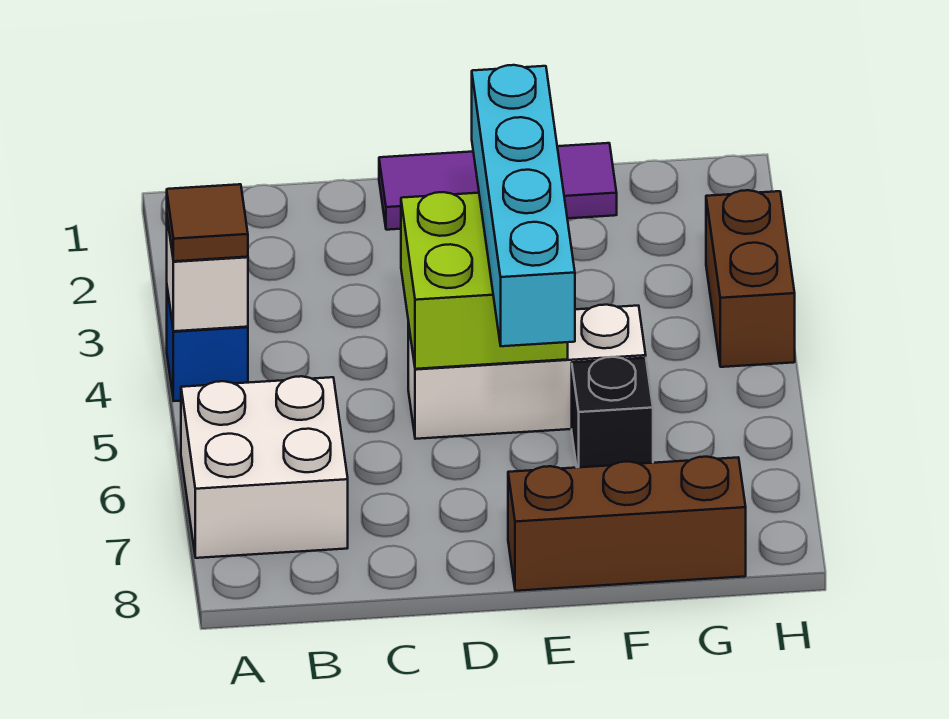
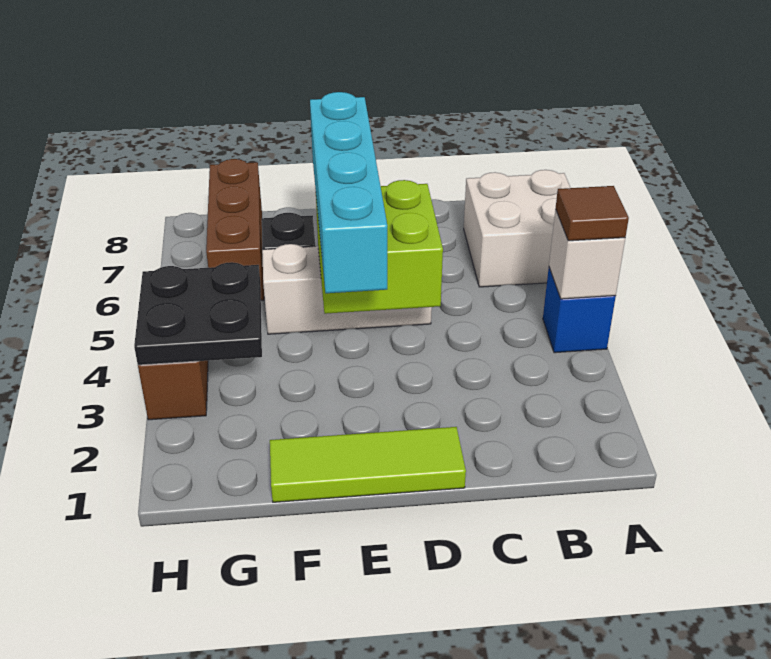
purple tile D1:F1 level 1 -> lime tile D1:F1 level 1
brown brick E8:G8 level 1 -> brown brick G6:G8 level 1
none -> black plate G3:H4 level 2

